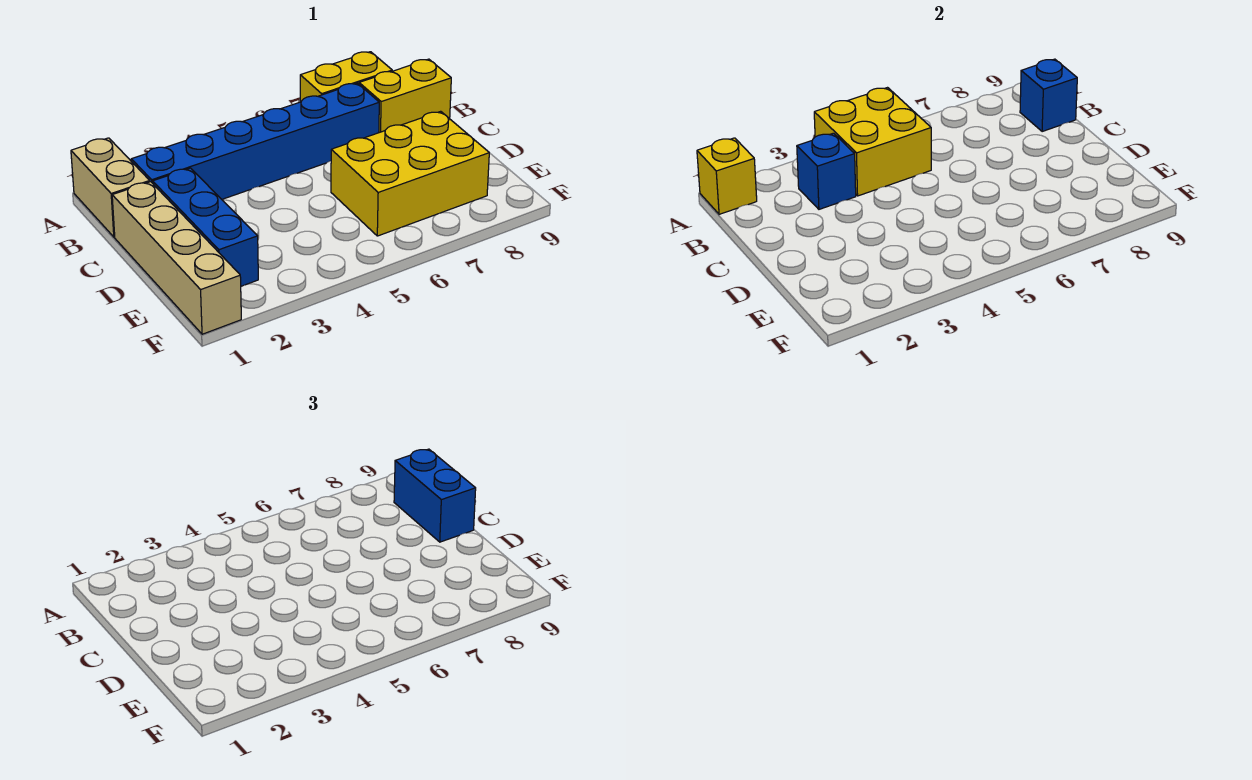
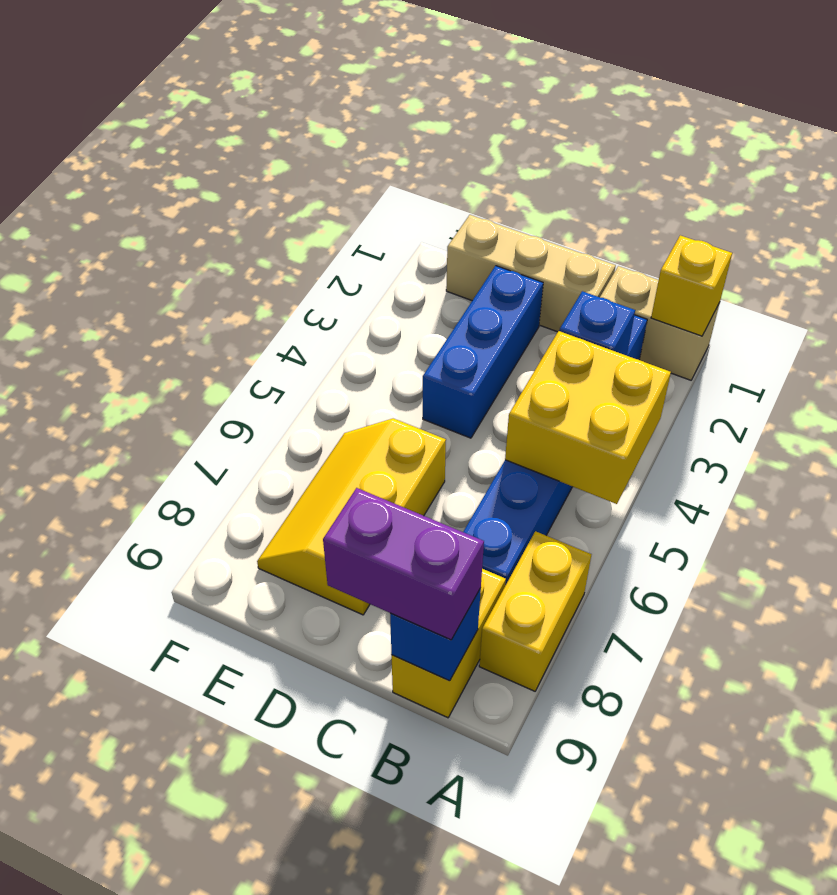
blue brick B9:C9 level 3 -> purple brick B9:C9 level 3
tan brick C1:F1 level 1 -> tan brick C1:E1 level 1
blue brick C2:E2 level 1 -> blue brick D2:D4 level 1
yellow brick D6:E8 level 1 -> yellow slope D6:E8 level 1 top D

